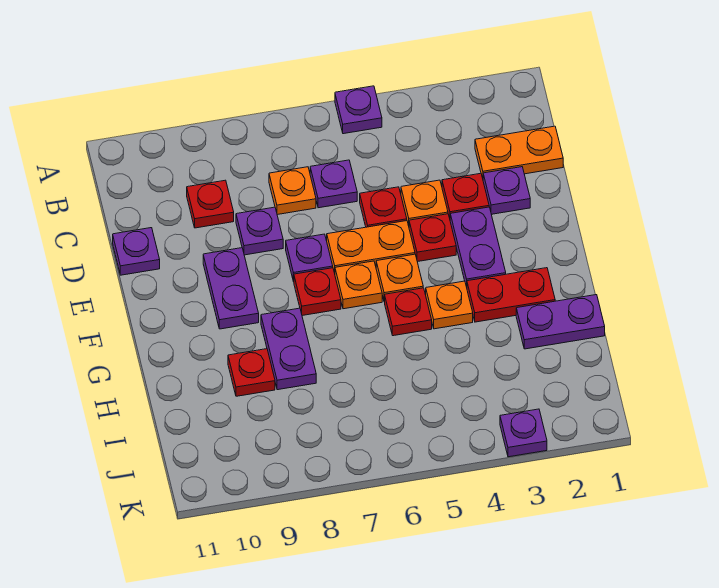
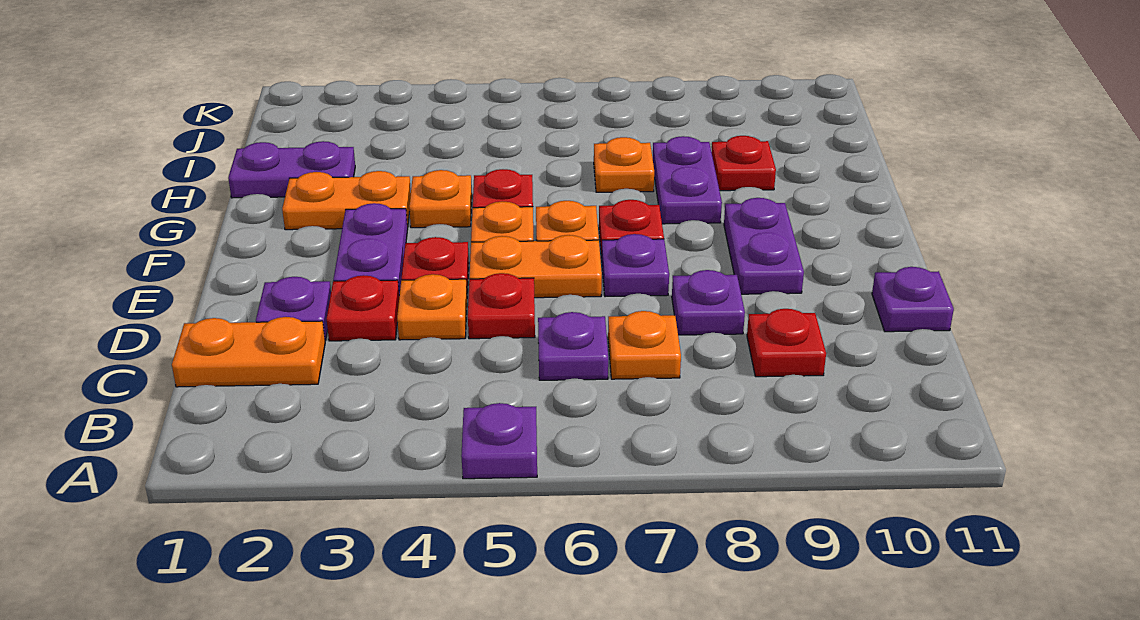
red plate G2:G3 level 1 -> orange plate G2:G3 level 1
none -> orange plate H7 level 1
purple plate K3 level 1 -> none

